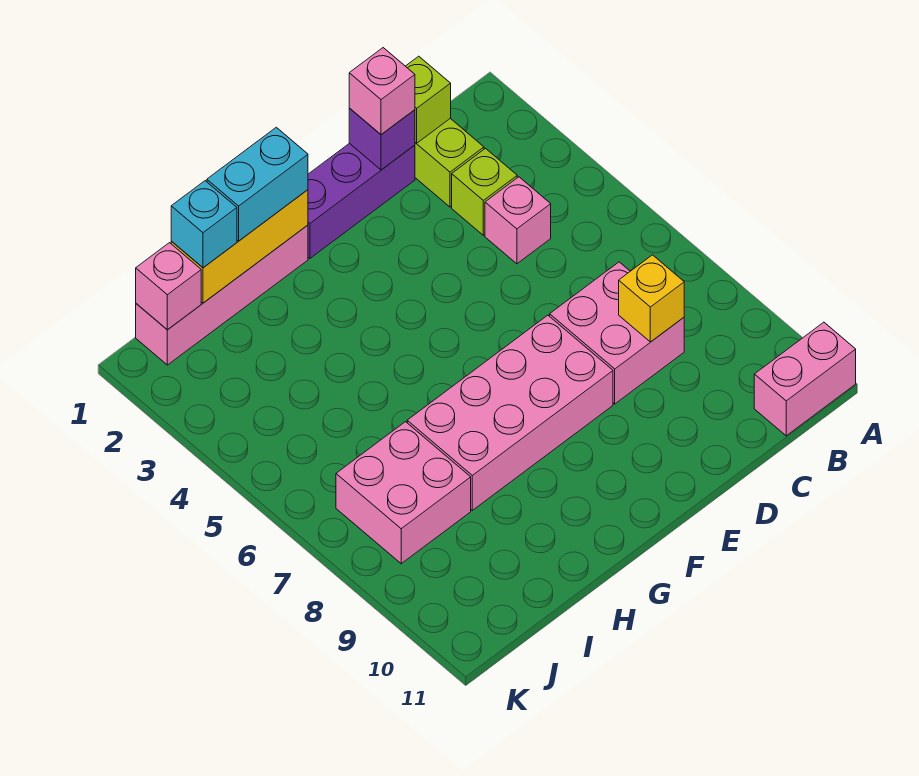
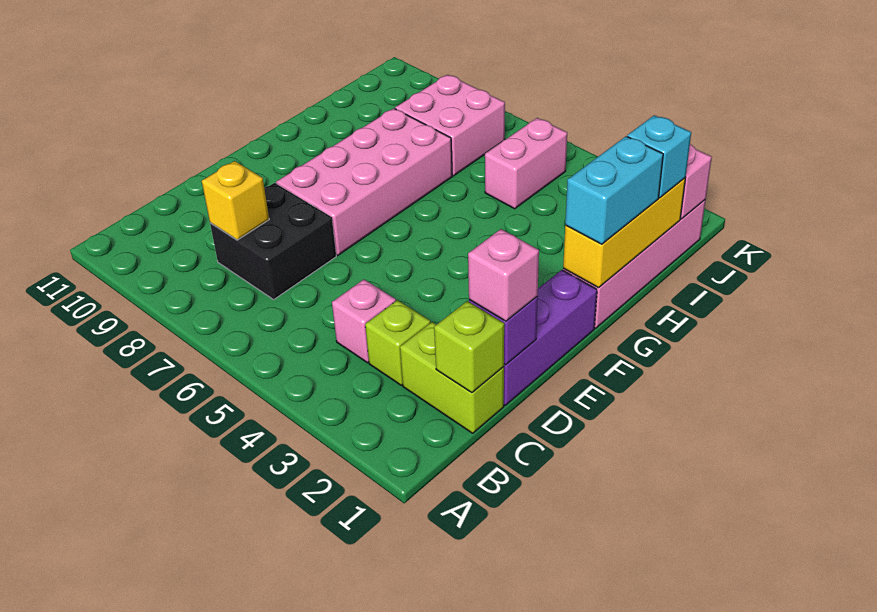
pink brick A11:B11 level 1 -> pink brick I5:J5 level 1
pink brick C7:D8 level 1 -> black brick C7:D8 level 1

